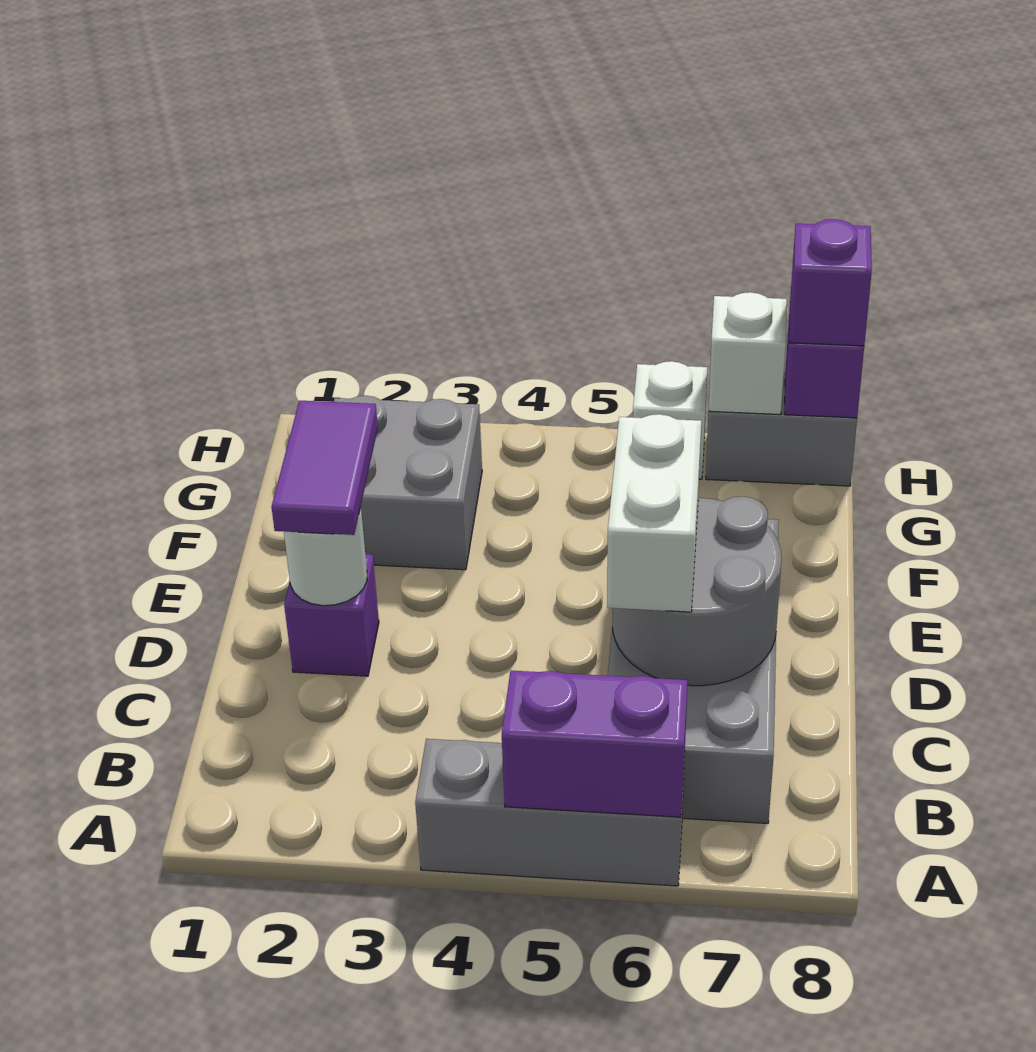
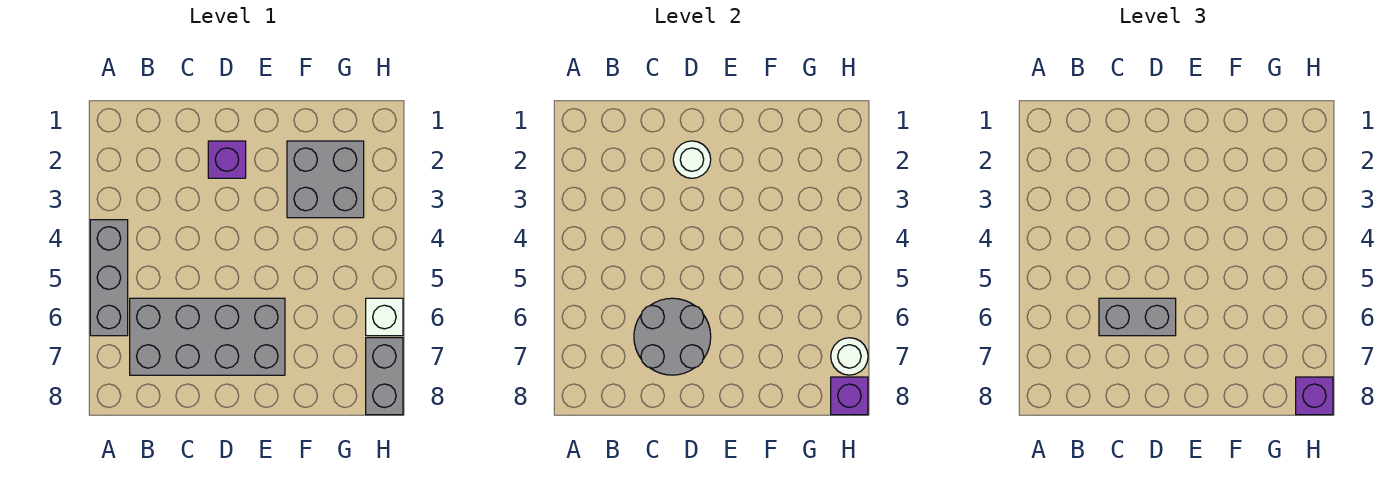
purple brick A5:A6 level 2 -> none
white brick C6:D6 level 3 -> grey brick C6:D6 level 3
purple tile D2:E2 level 3 -> none
white brick H7 level 2 -> white round brick H7 level 2

